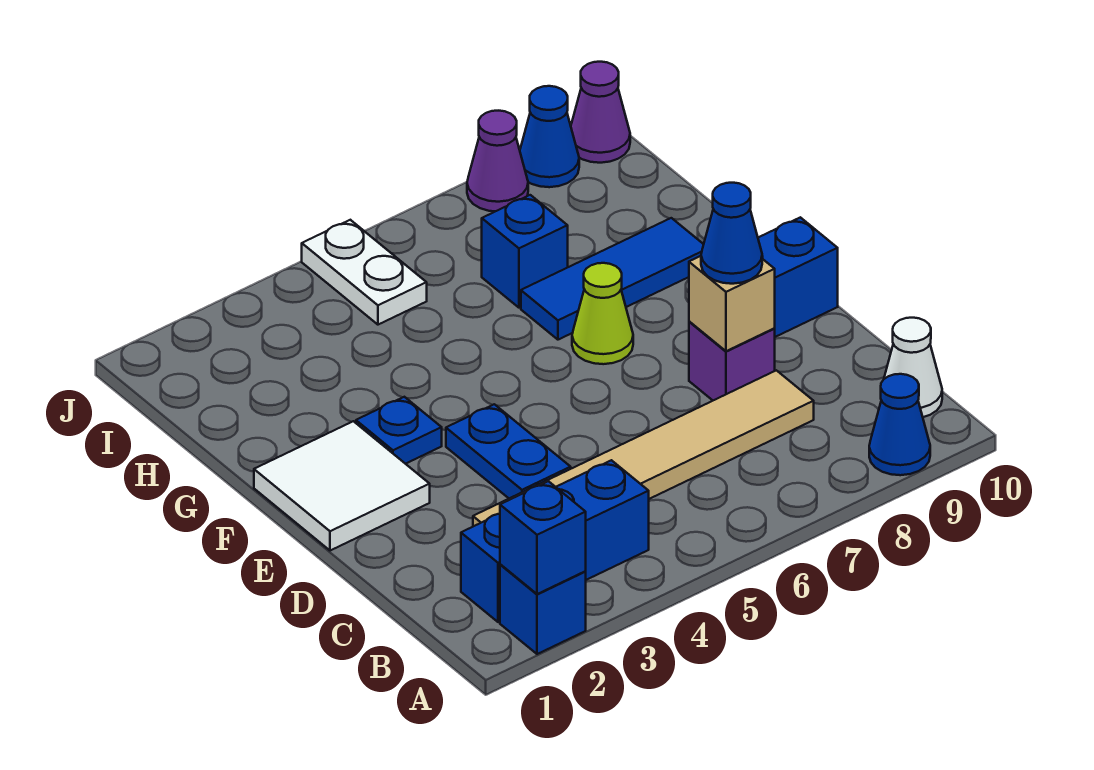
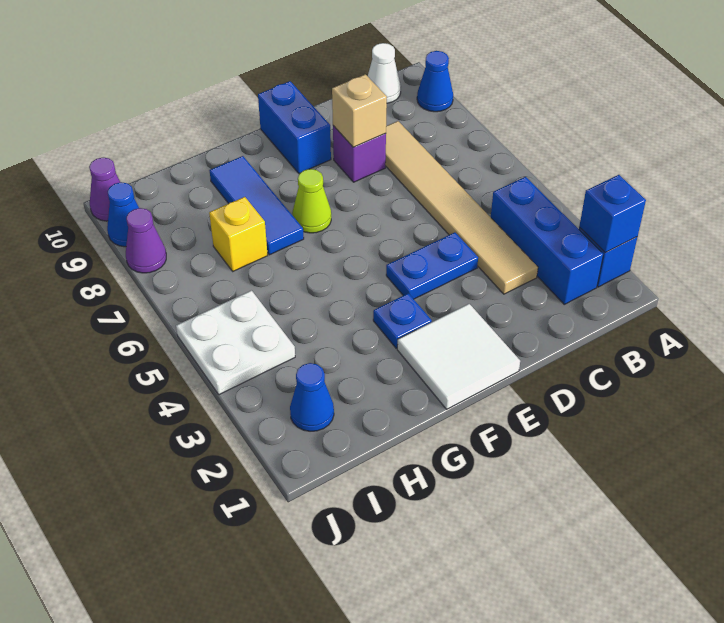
blue cone D8 level 3 -> blue cone I2 level 1
blue brick H7 level 1 -> yellow brick H7 level 1
white plate I5:J5 level 1 -> white plate I4:J5 level 1

